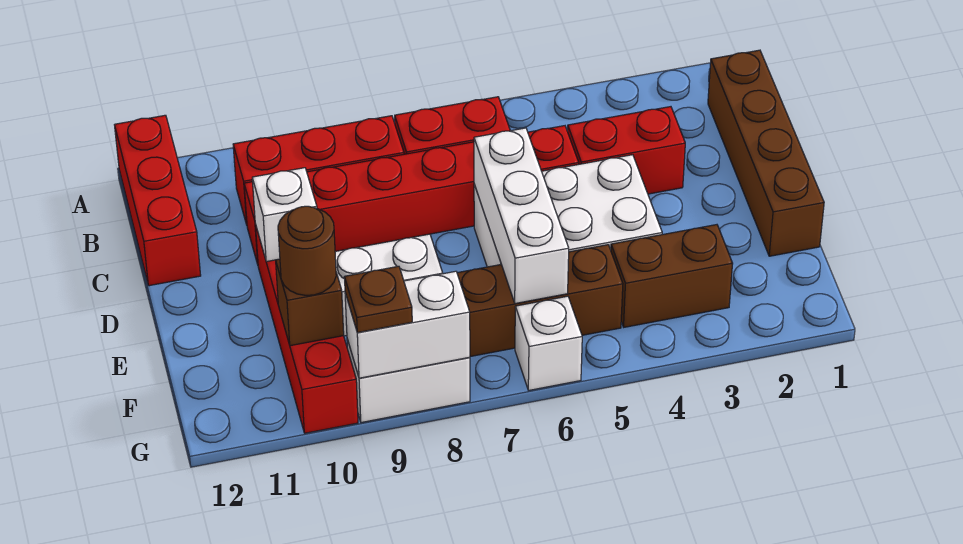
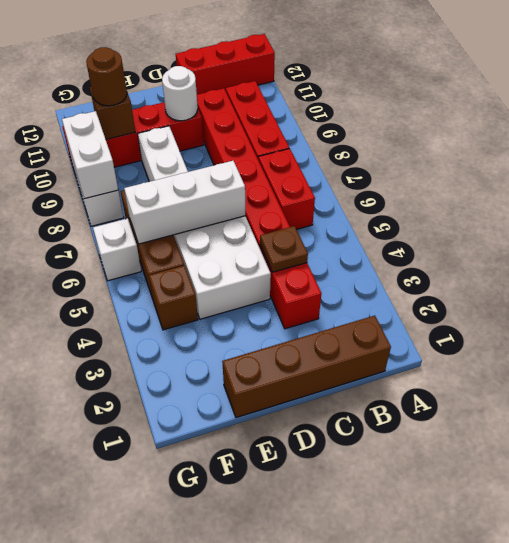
white brick D10 level 2 -> white round brick D10 level 2
brown brick F3:F4 level 1 -> brown brick F4 level 1
brown plate G9 level 3 -> brown plate C4 level 2

